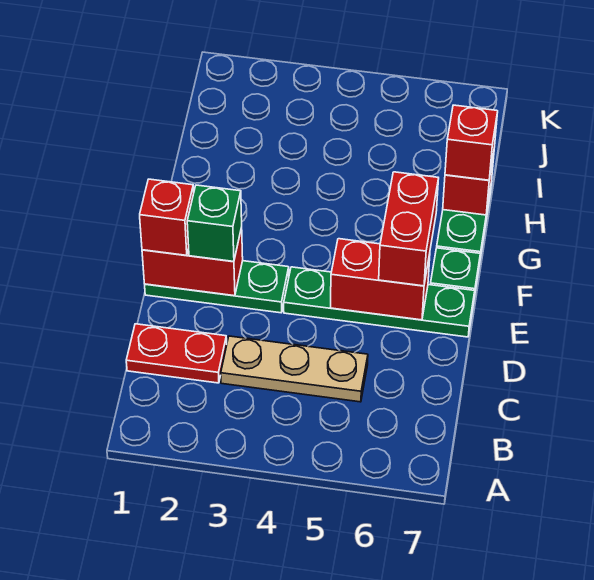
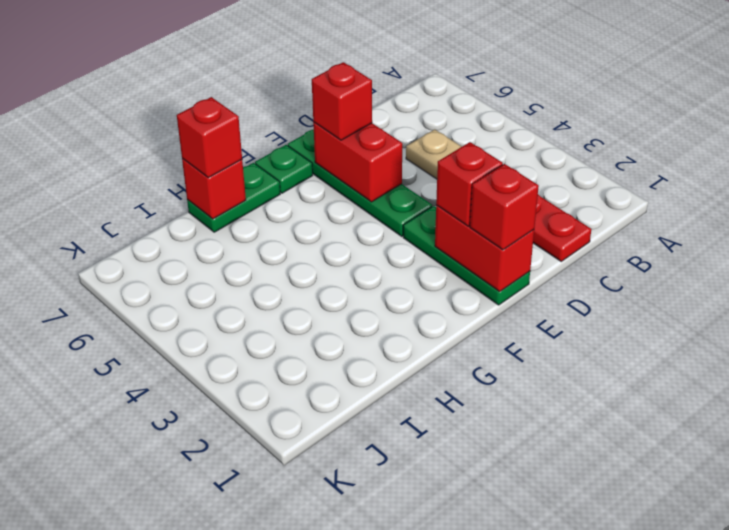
green brick E2 level 3 -> red brick E2 level 3
red brick E6:F6 level 3 -> red brick E6 level 3

